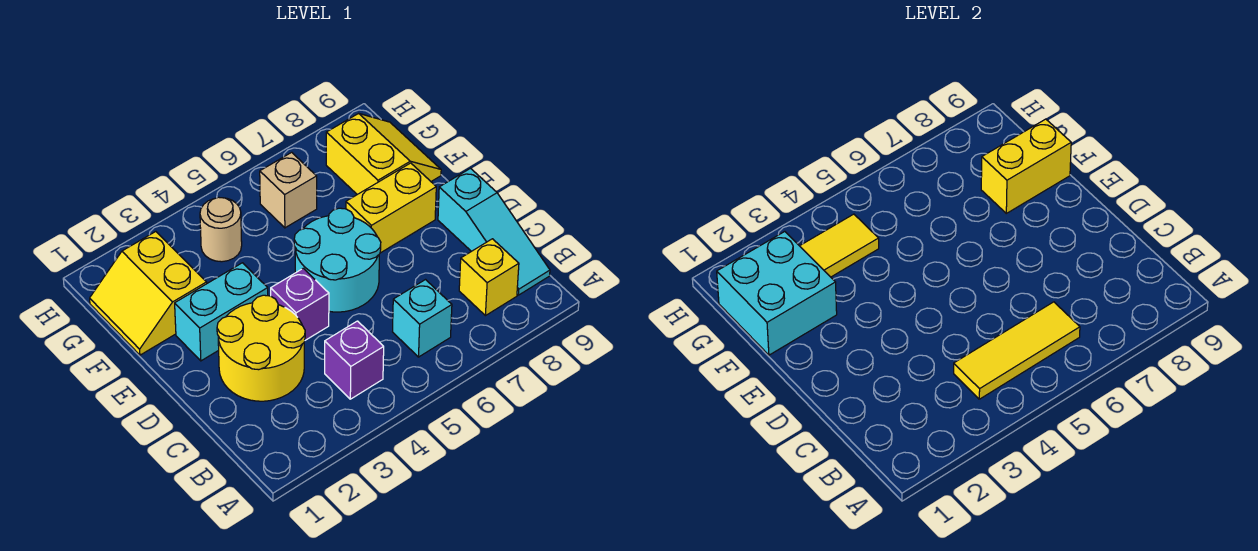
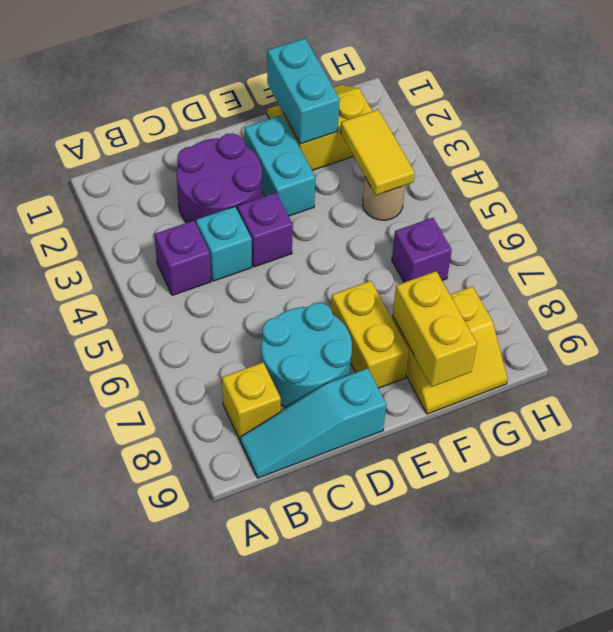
yellow tile B4:B6 level 2 -> none
cyan brick B6 level 1 -> cyan brick C4 level 1
yellow round brick C2:D3 level 1 -> purple round brick C2:D3 level 1
cyan round brick D5:E6 level 1 -> cyan round brick C7:D8 level 1
cyan brick F1:G2 level 2 -> cyan brick F1:F2 level 2
tan brick G6 level 1 -> purple brick G6 level 1

